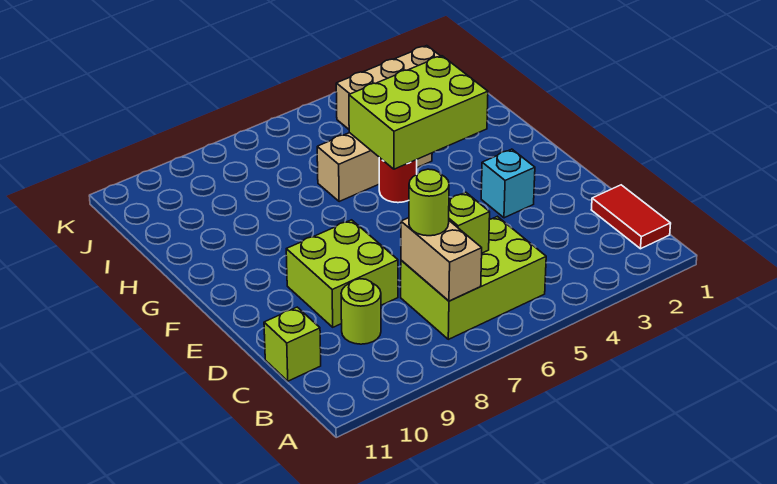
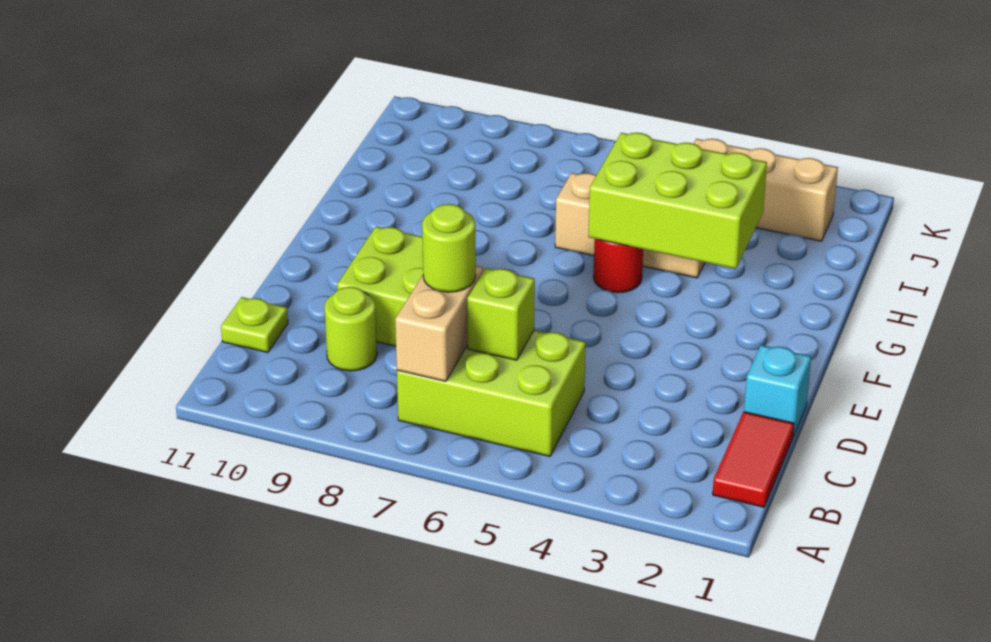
lime brick C11 level 1 -> lime plate C11 level 1
cyan brick E3 level 1 -> cyan brick D1 level 1

